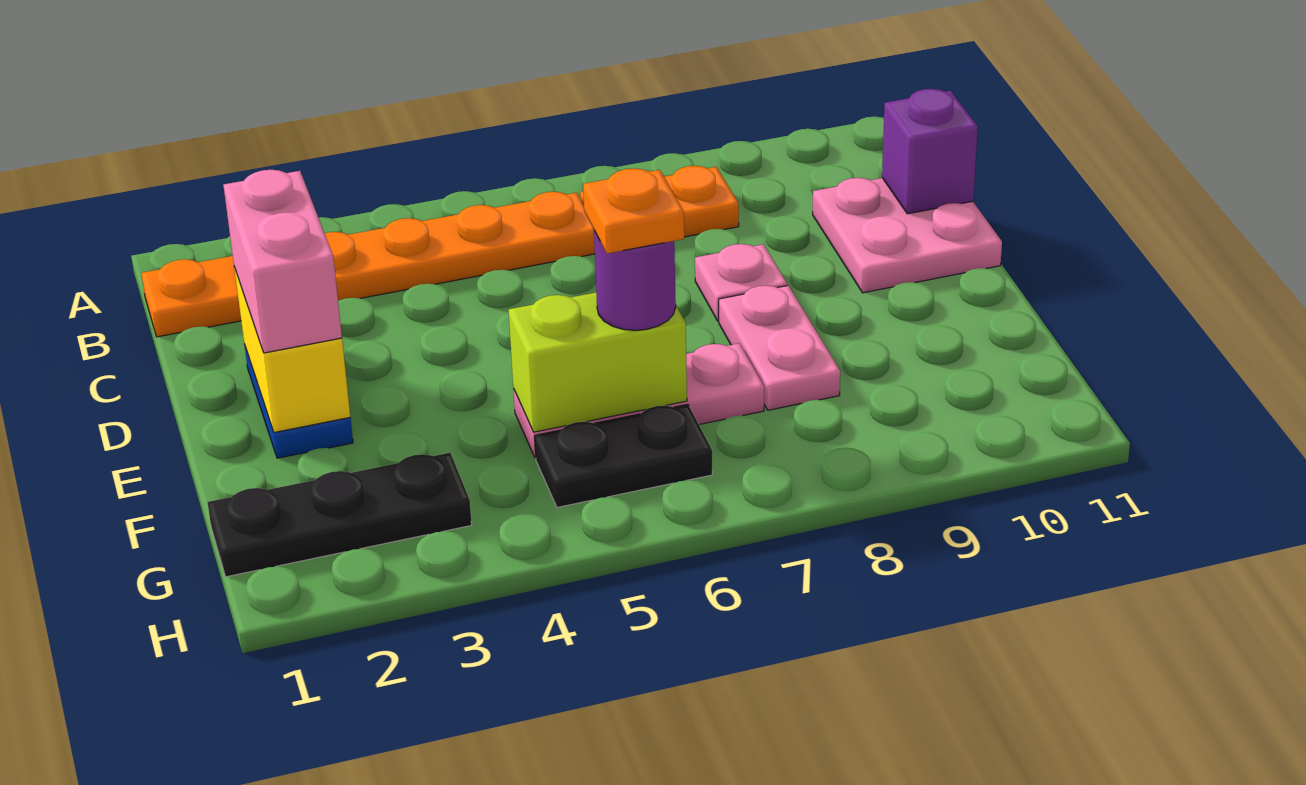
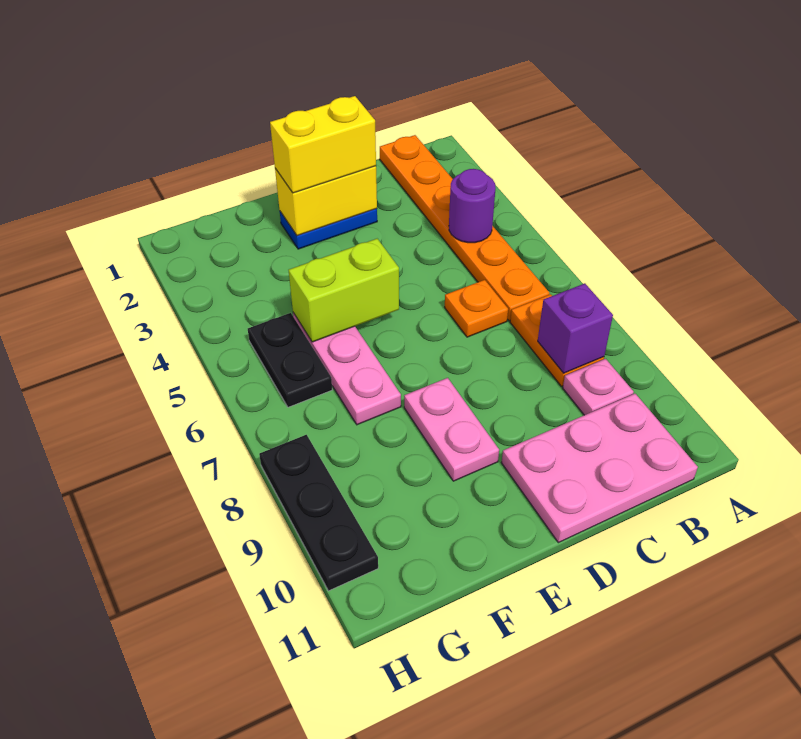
pink plate C10:D11 level 1 -> pink plate B10:D11 level 1
purple brick C11 level 2 -> purple brick B8 level 2
pink brick D2:E2 level 3 -> yellow brick D2:E2 level 3
pink plate D8 level 1 -> pink plate B9 level 1
pink plate E8:F8 level 1 -> pink plate E8:E9 level 1
lime brick F5:F6 level 2 -> lime brick E5:F5 level 2
purple round brick F6 level 3 -> purple round brick B4 level 2
orange plate F6 level 4 -> orange plate C6 level 1
black plate G1:G3 level 1 -> black plate H8:H10 level 1

